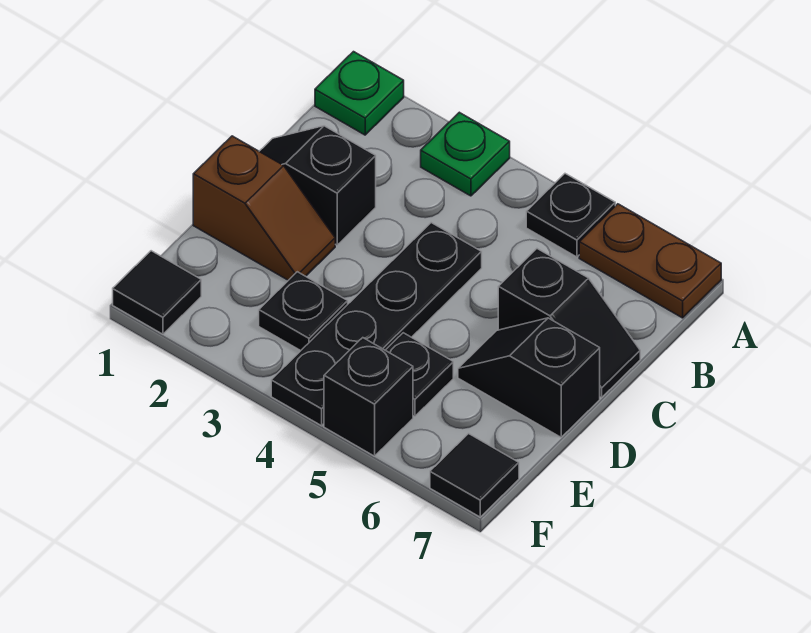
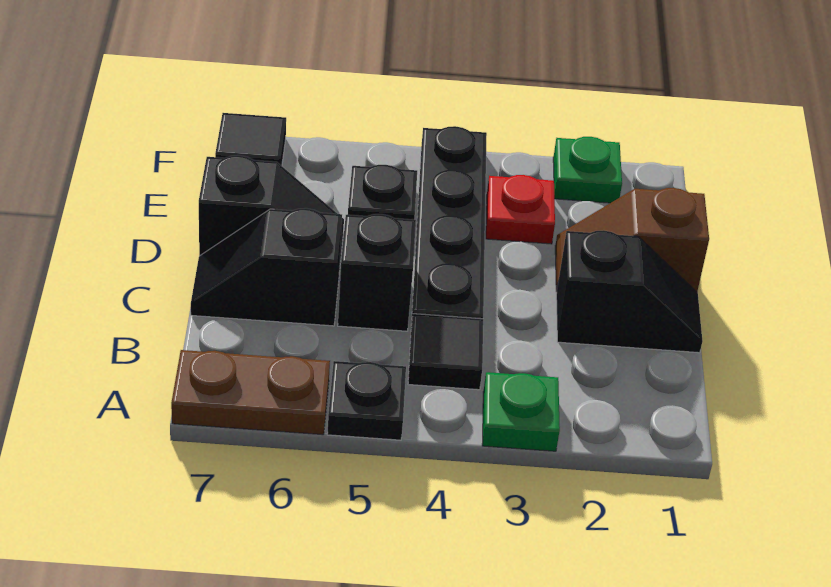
green plate A1 level 1 -> green plate F2 level 1
black plate E3 level 1 -> red plate E3 level 1
black tile F1 level 1 -> black tile B4 level 1
black brick F5 level 1 -> black brick C5 level 1

